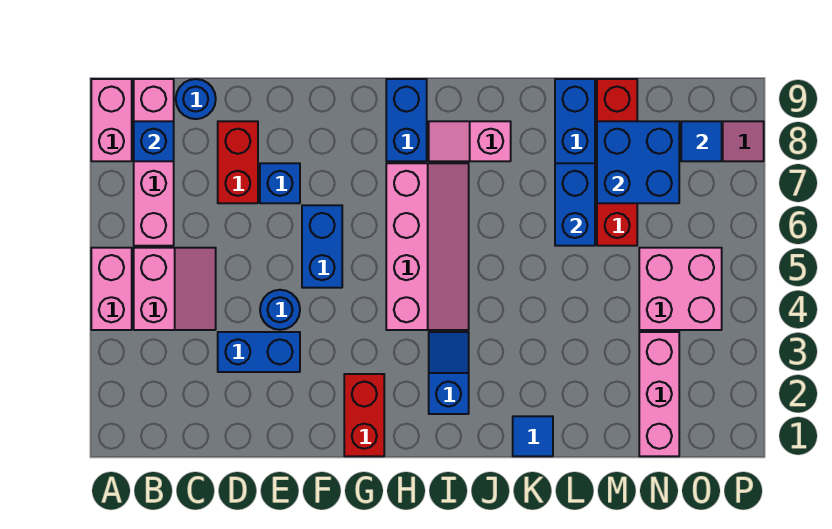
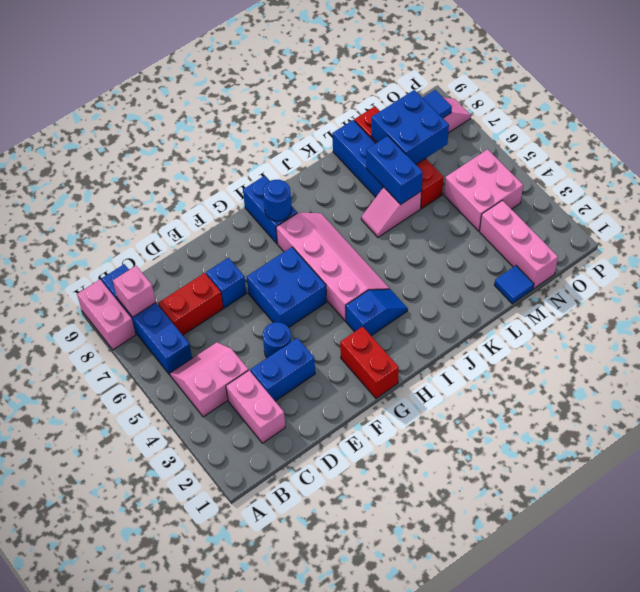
pink brick A4:A5 level 1 -> pink brick C2:C3 level 1
pink slope B4:C5 level 1 top B -> pink slope B4:C5 level 1 top 4
pink brick B6:B9 level 1 -> blue brick B6:B9 level 1
blue brick B8 level 2 -> pink brick B8 level 2
blue round brick C9 level 1 -> blue round brick H8 level 2
red brick D7:D8 level 1 -> red brick C7:D7 level 1
blue brick F5:F6 level 1 -> blue brick F5:G6 level 1
blue slope I2:I3 level 1 top 2 -> blue slope H3:I3 level 1 top H
pink slope I8:J8 level 1 top J -> pink slope K6:L6 level 1 top L
blue tile K1 level 1 -> blue tile M1 level 1

